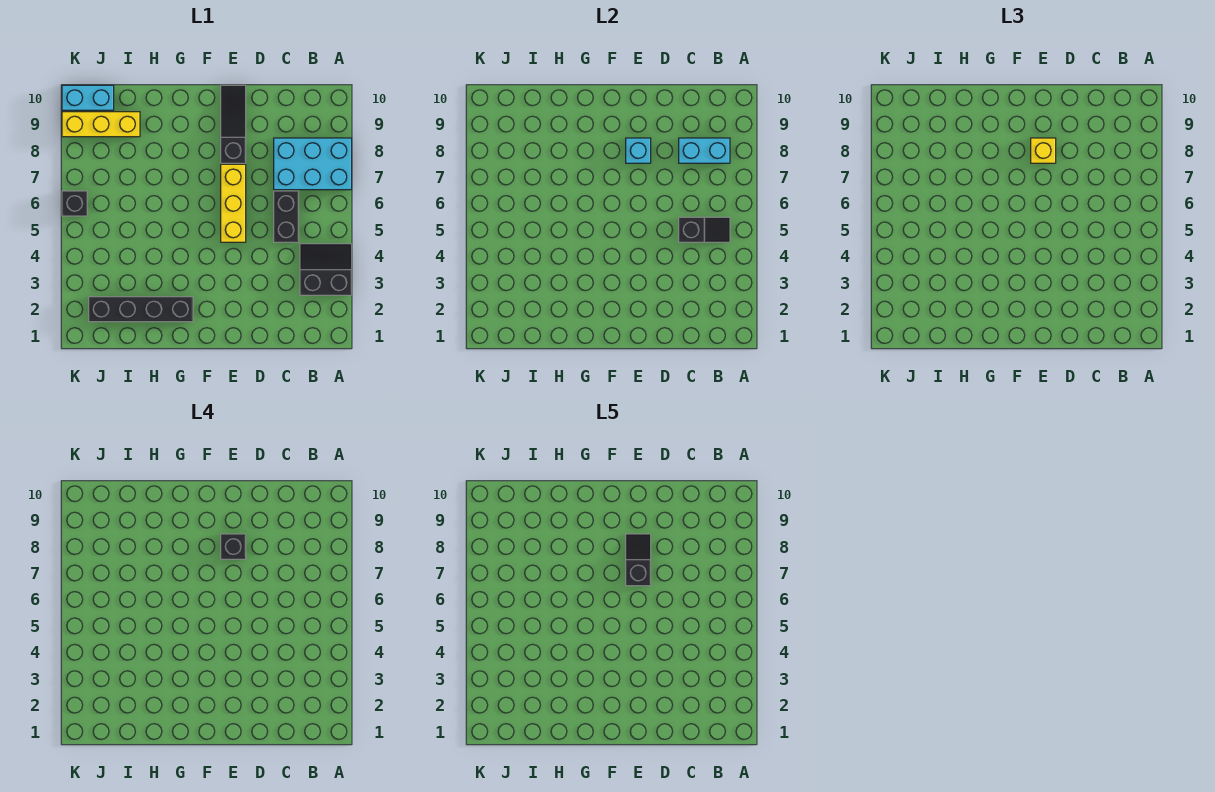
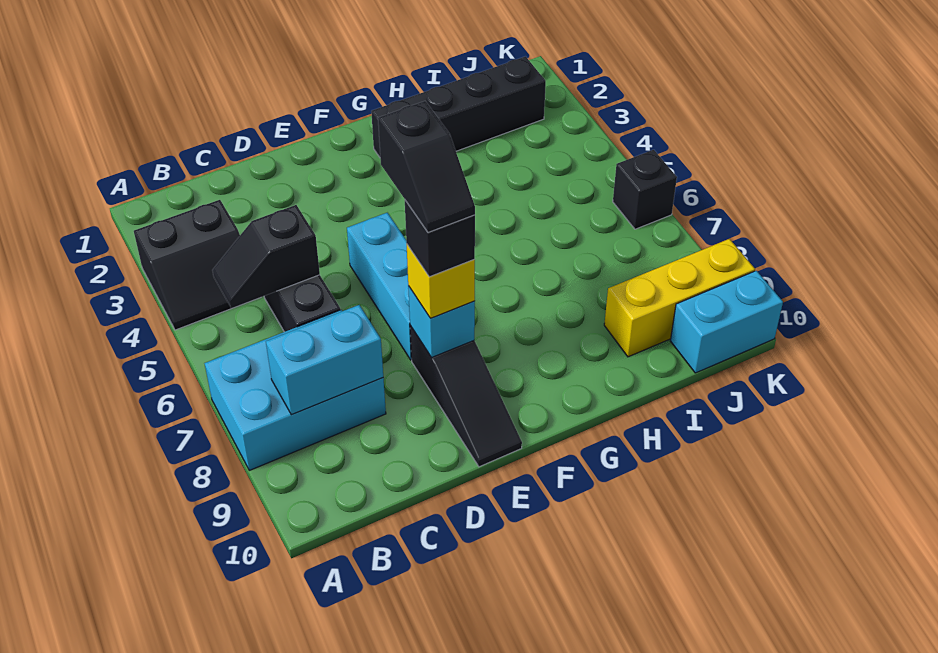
yellow brick E5:E7 level 1 -> cyan brick E5:E7 level 1

